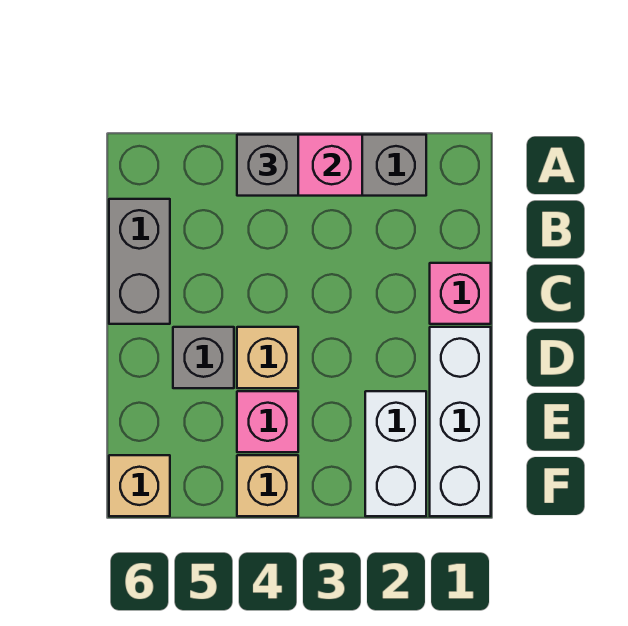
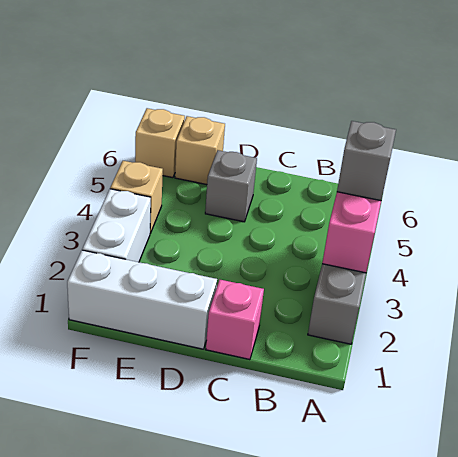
grey brick B6:C6 level 1 -> none
tan brick D4 level 1 -> tan brick E6 level 1
white brick E2:F2 level 1 -> white brick F2:F3 level 1
pink brick E4 level 1 -> none

